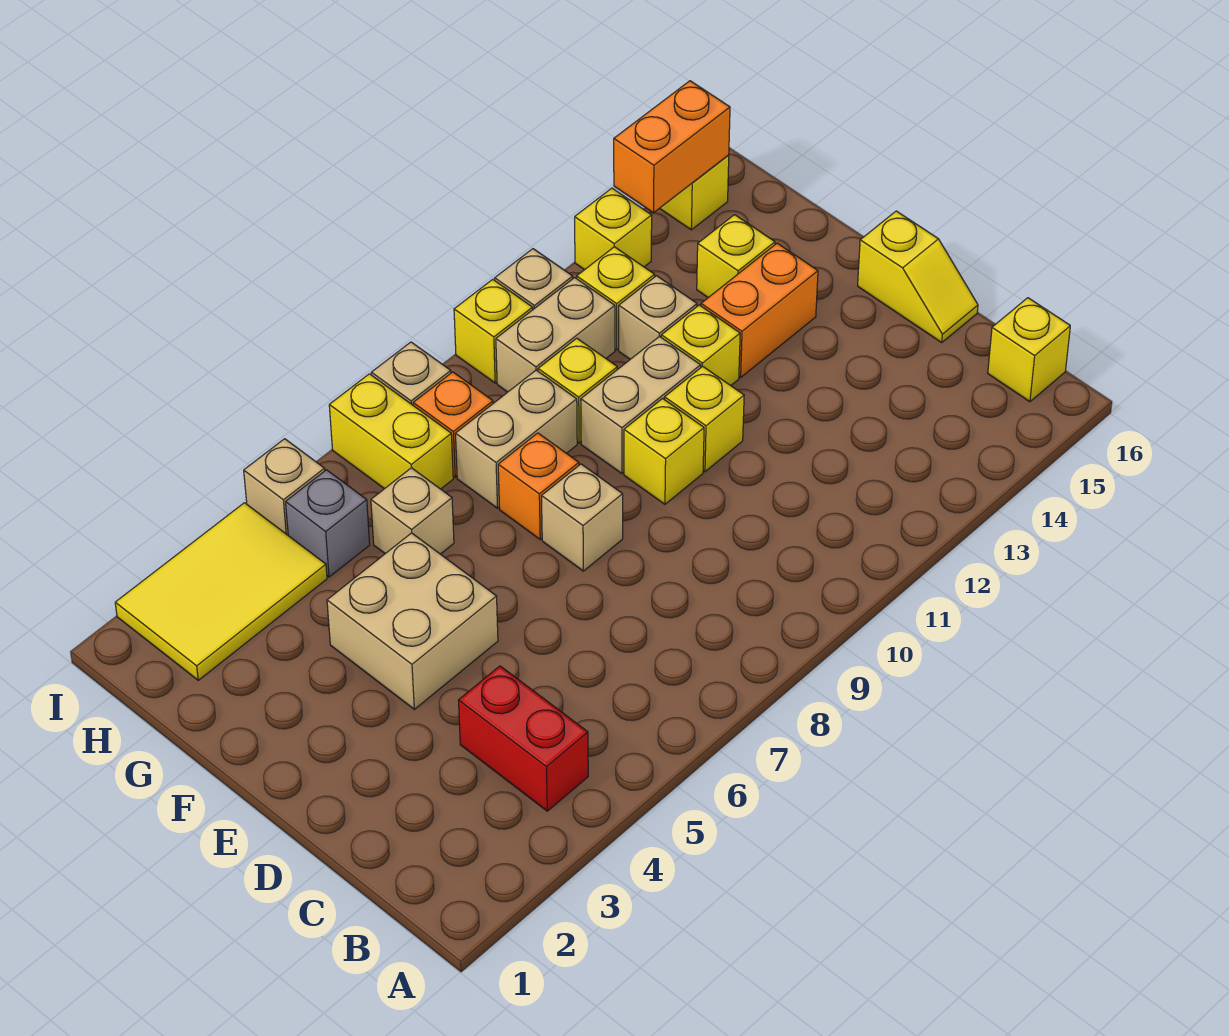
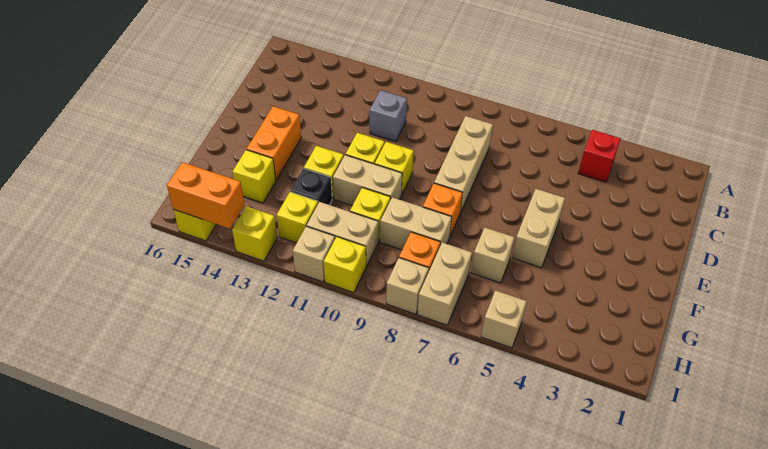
red brick B4:C4 level 1 -> red brick B4 level 1
yellow brick B16 level 1 -> none
yellow slope D16:E16 level 1 top E -> none
tan brick E4:F5 level 1 -> tan brick E5:F5 level 1
tan brick E8 level 1 -> tan brick C8:E8 level 1
orange brick F13:F14 level 1 -> orange brick E14:F14 level 1
tan brick G12 level 1 -> black brick G12 level 1
yellow tile H2:I4 level 1 -> none
grey brick H5 level 1 -> grey brick C11 level 1
yellow brick H7:I7 level 1 -> tan brick H7:I7 level 1

